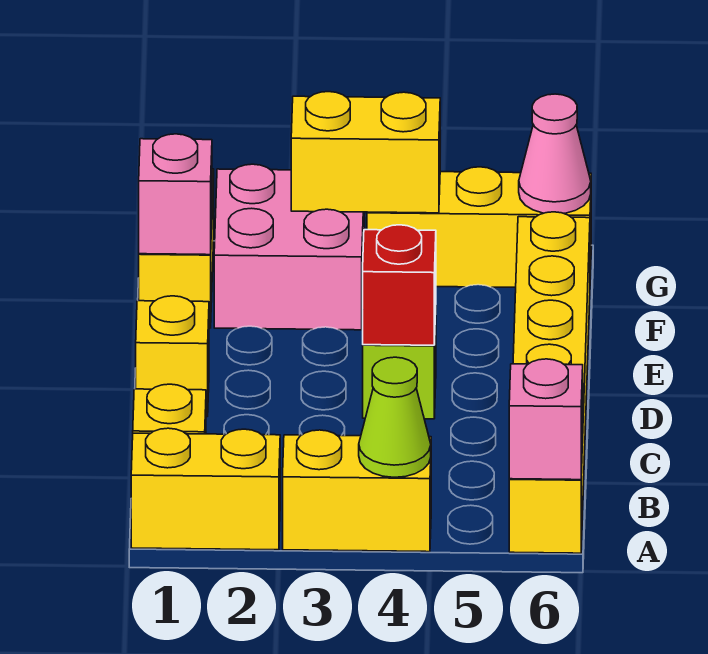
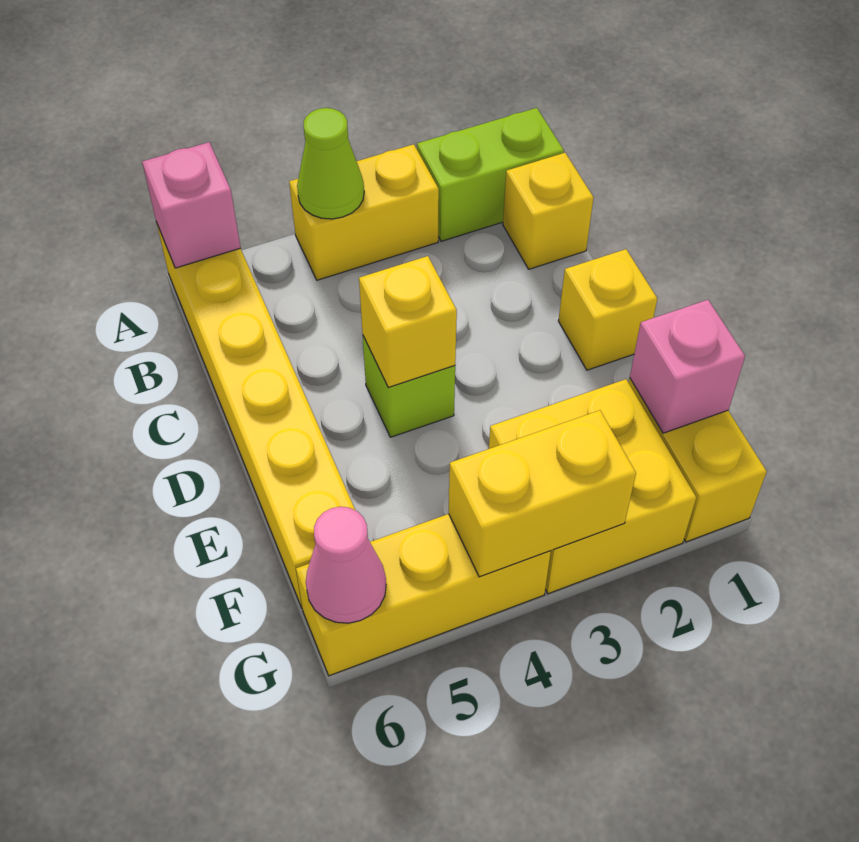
yellow brick A1:A2 level 1 -> lime brick A1:A2 level 1
red brick D4 level 2 -> yellow brick D4 level 2
pink brick F2:G3 level 1 -> yellow brick F2:G3 level 1

